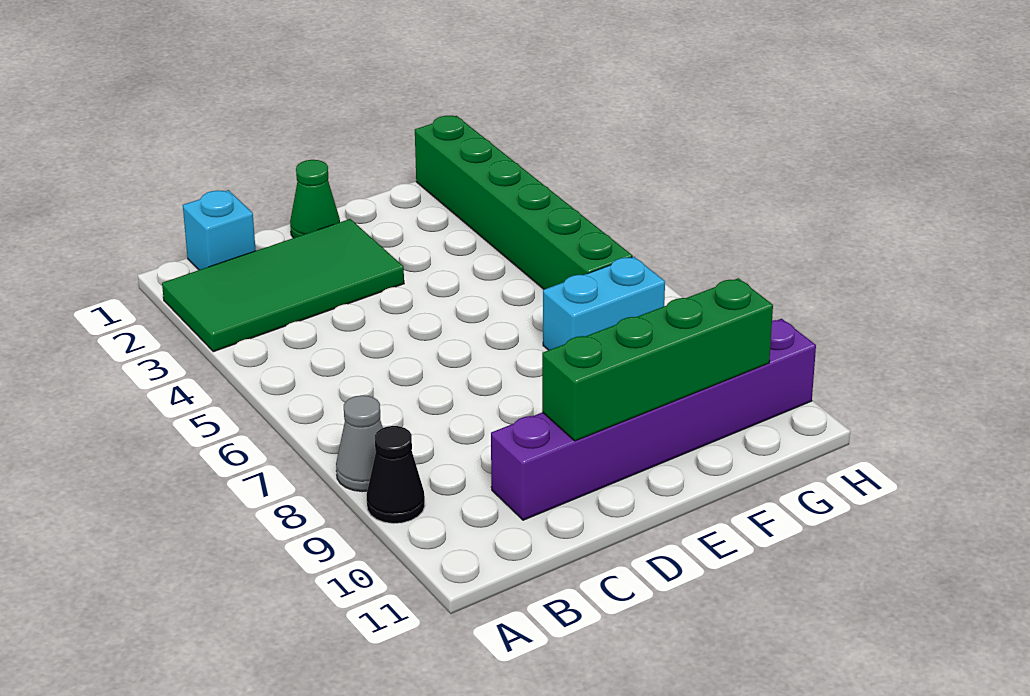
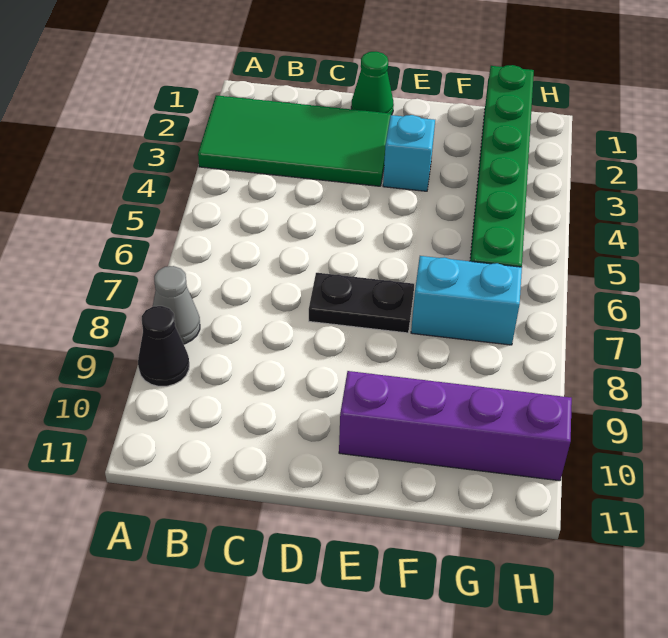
cyan brick B1 level 1 -> cyan brick E3 level 1
purple brick C10:H10 level 1 -> purple brick E10:H10 level 1
none -> black plate D7:E7 level 1
green brick D10:G10 level 2 -> none

